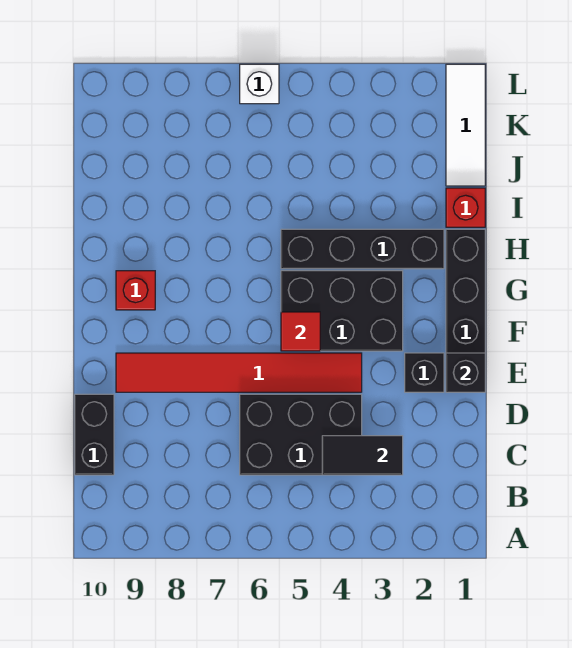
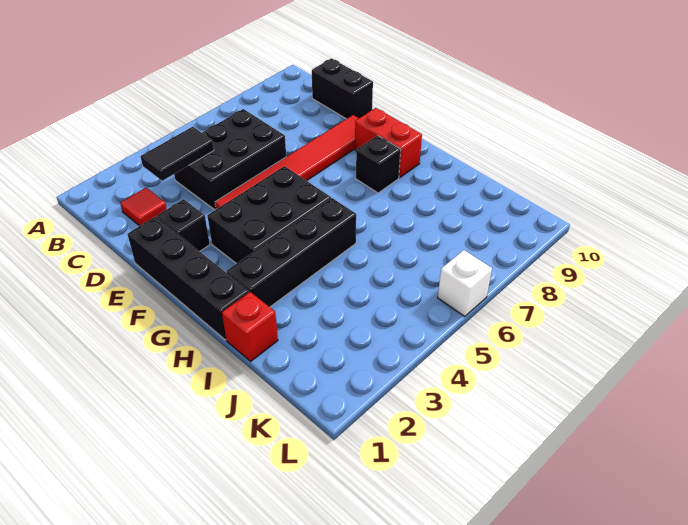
black brick E1 level 2 -> black brick G8 level 1
red tile F5 level 2 -> red tile C2 level 1
red brick G9 level 1 -> red brick F9:G9 level 1
white tile J1:L1 level 1 -> none

